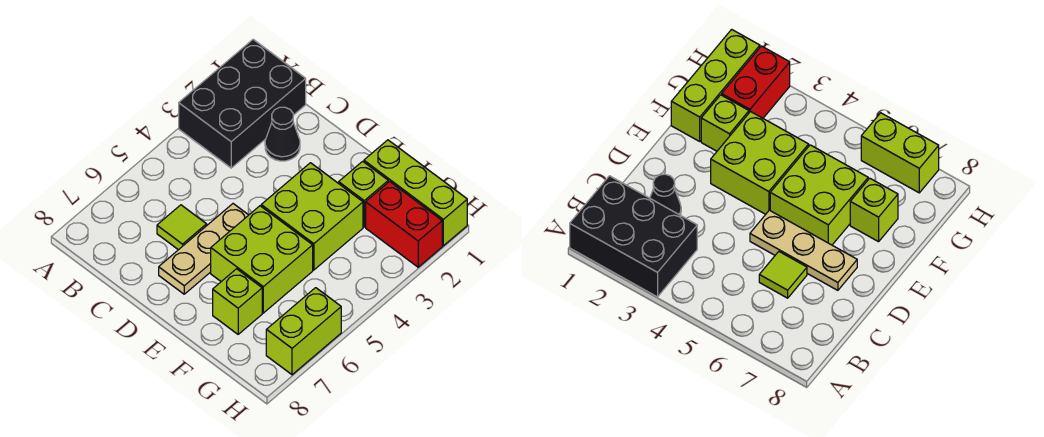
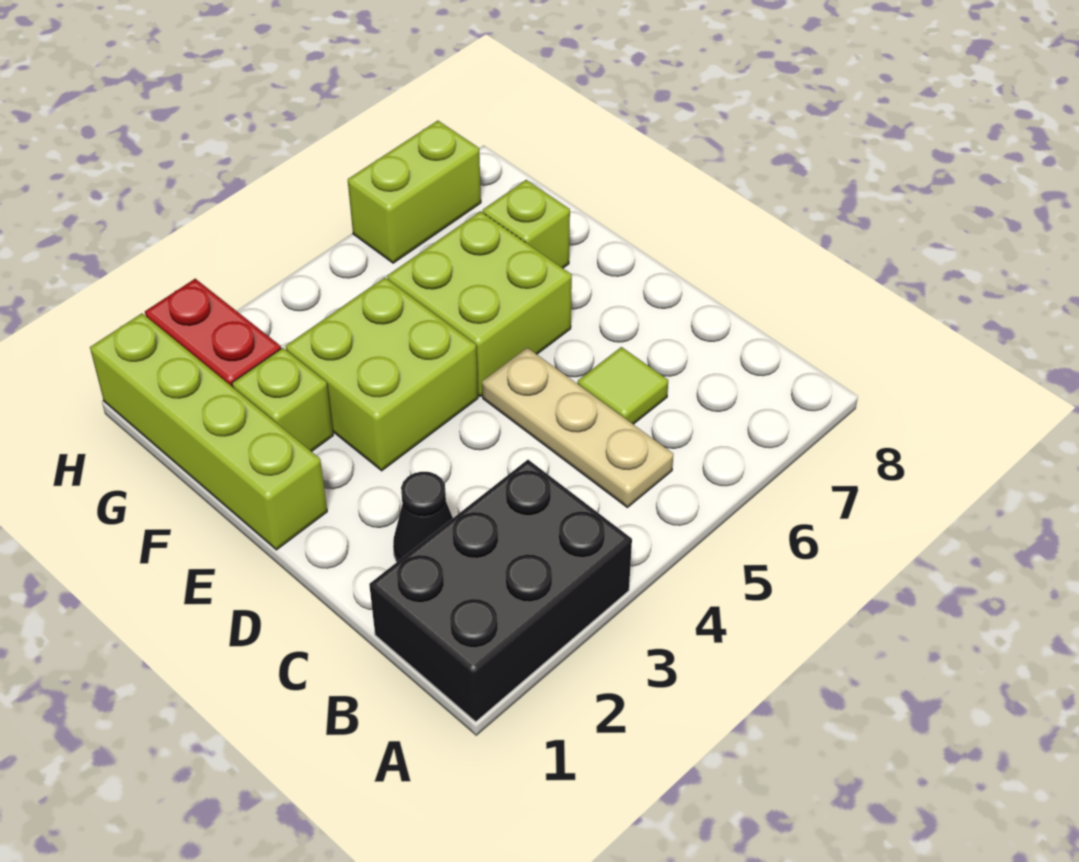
tan plate D5:D7 level 1 -> tan plate B5:D5 level 1
lime brick F1:H1 level 1 -> lime brick E1:H1 level 1

